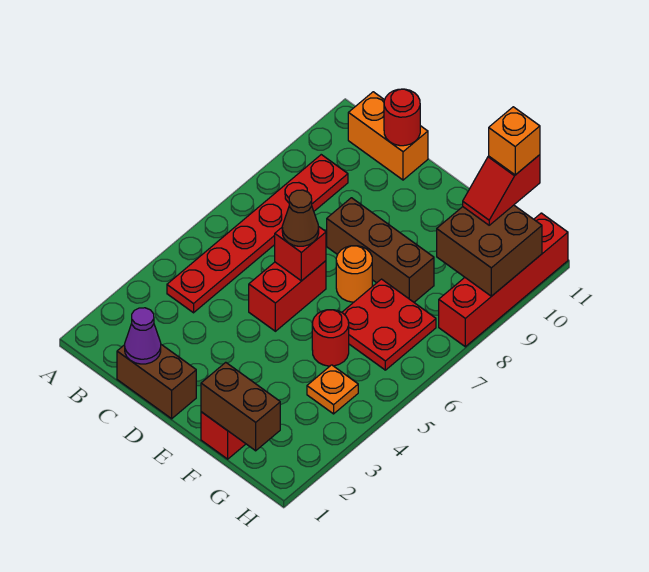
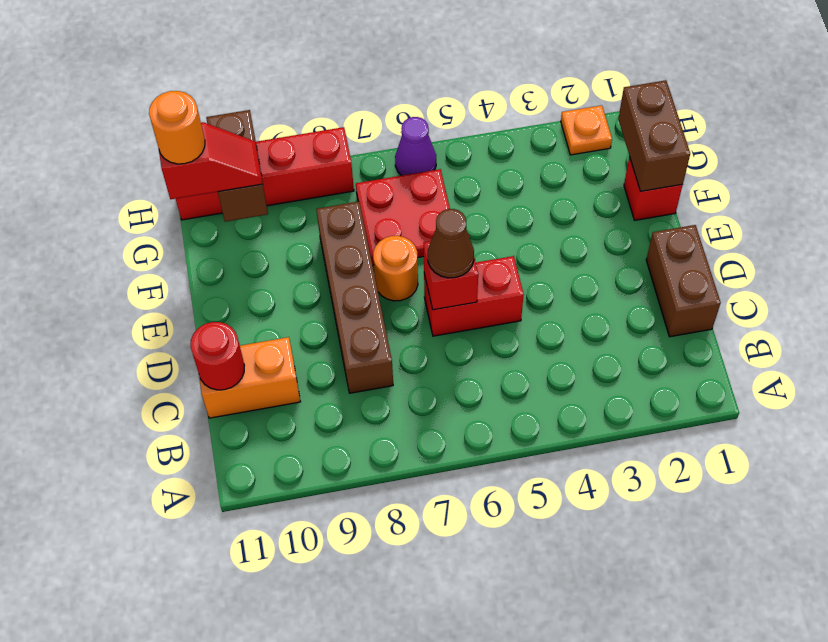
red plate B4:B9 level 1 -> none
orange brick B11:C11 level 1 -> orange brick C10:C11 level 1
purple cone C1 level 2 -> purple cone H6 level 1
brown brick D8:F8 level 1 -> brown brick C8:F8 level 1
red round brick F5 level 1 -> none
orange plate G4 level 1 -> orange plate H2 level 1
brown brick G9:H10 level 2 -> brown brick G10:H10 level 2
orange brick G11 level 4 -> orange round brick G11 level 4

